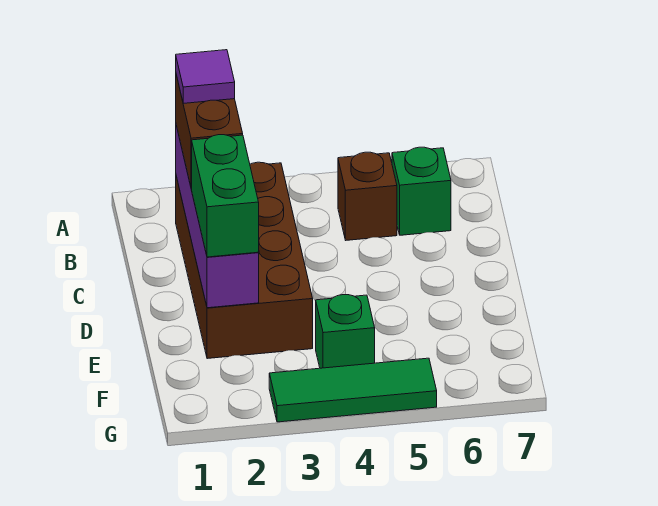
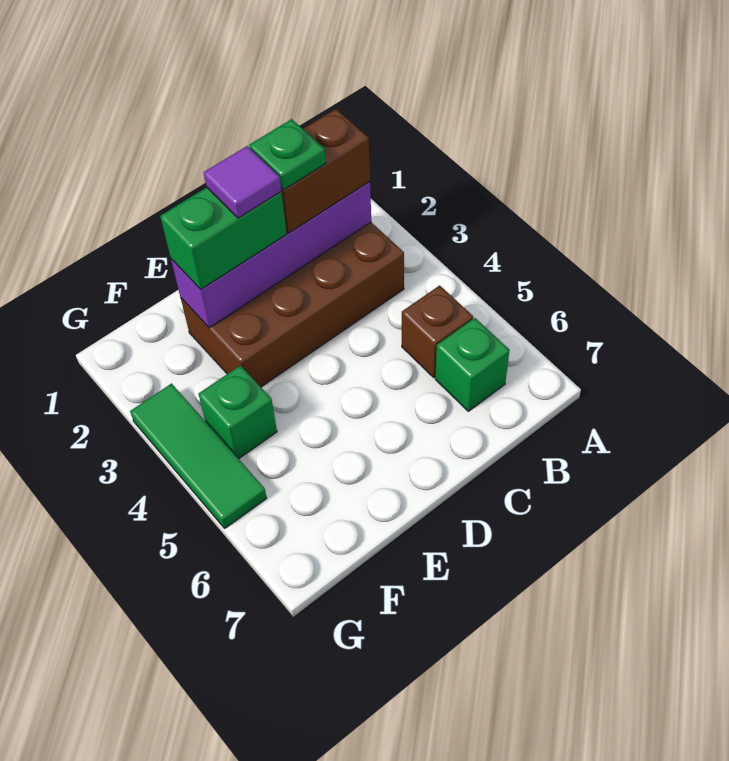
purple tile B2 level 4 -> purple tile D2 level 4
none -> green plate C2 level 4

